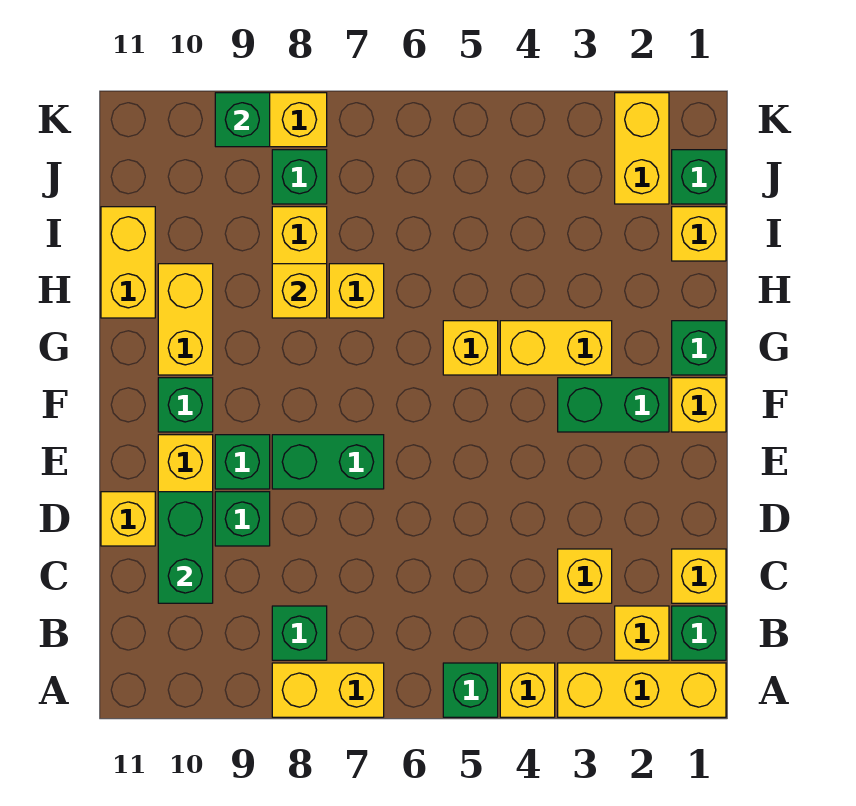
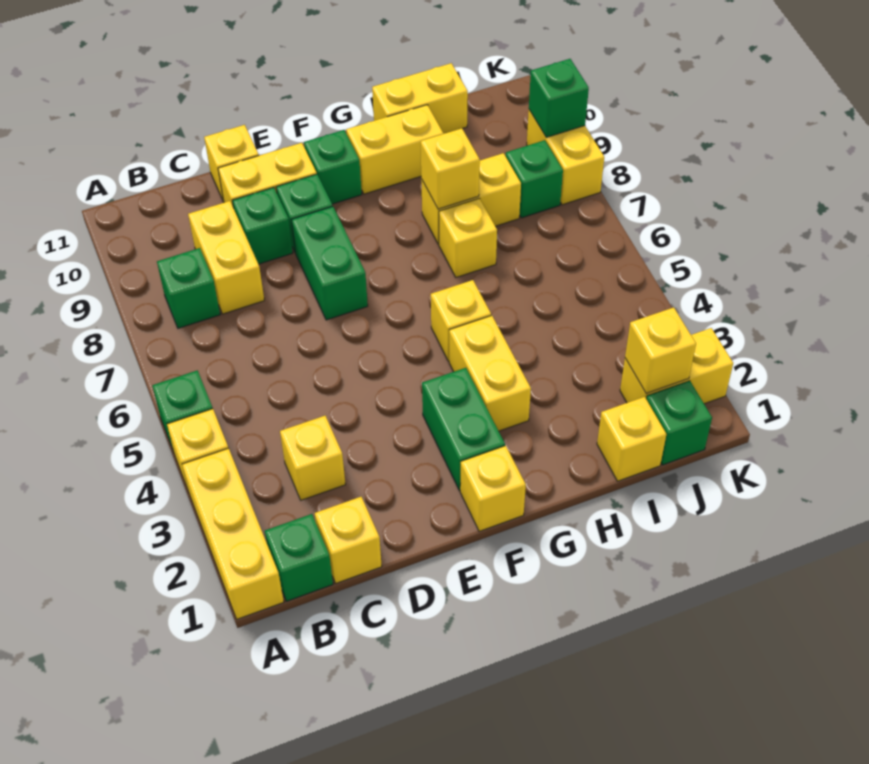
yellow brick A7:A8 level 1 -> yellow brick C8:C9 level 1
yellow brick B2 level 1 -> yellow brick J2 level 2
green brick C10:D10 level 2 -> none
green brick G1 level 1 -> none

